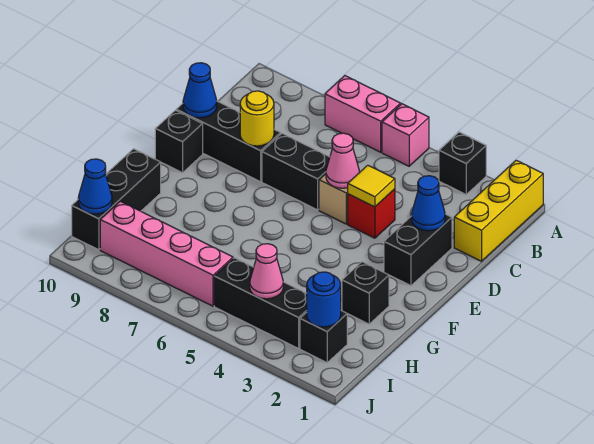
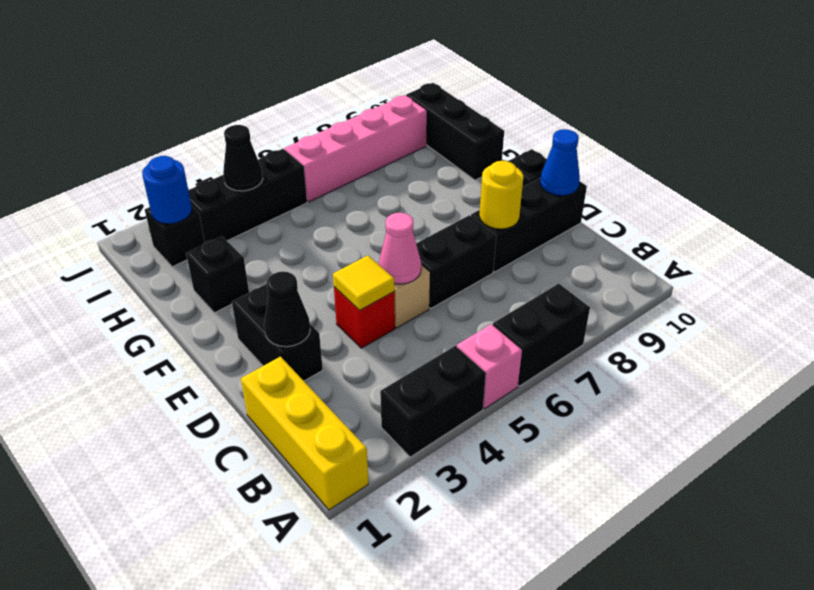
black brick A3 level 1 -> black brick A3:A4 level 1
pink brick A6:A7 level 1 -> black brick A6:A7 level 1
blue cone D2 level 2 -> black cone D2 level 2
pink cone I4 level 2 -> black cone I4 level 2
blue cone I10 level 2 -> none

